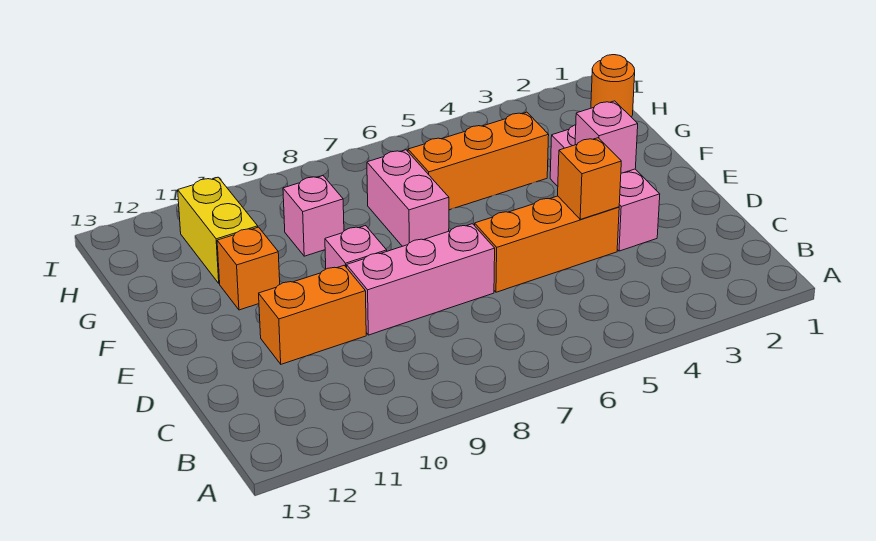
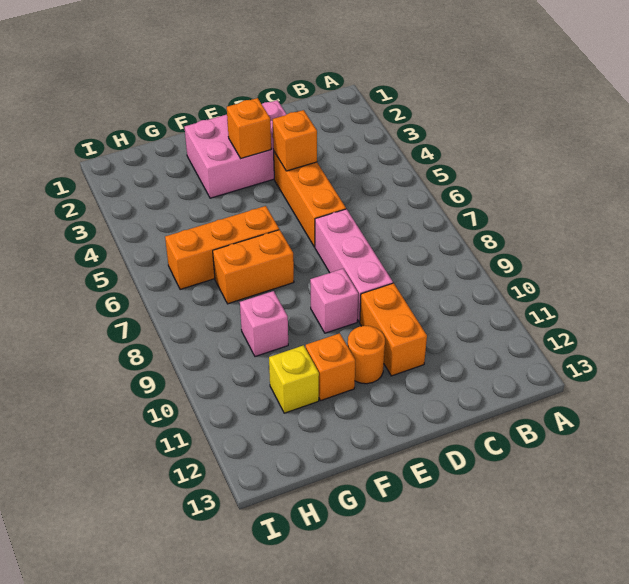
pink brick D3:F3 level 1 -> pink brick D2:F3 level 1
pink brick E3 level 2 -> orange brick E3 level 2
pink brick F7:G7 level 1 -> orange brick F7:G7 level 1
orange brick G4:G6 level 1 -> orange brick F6:H6 level 1
yellow brick G11:H11 level 1 -> yellow brick G11 level 1
orange round brick H1 level 1 -> orange round brick E11 level 1

